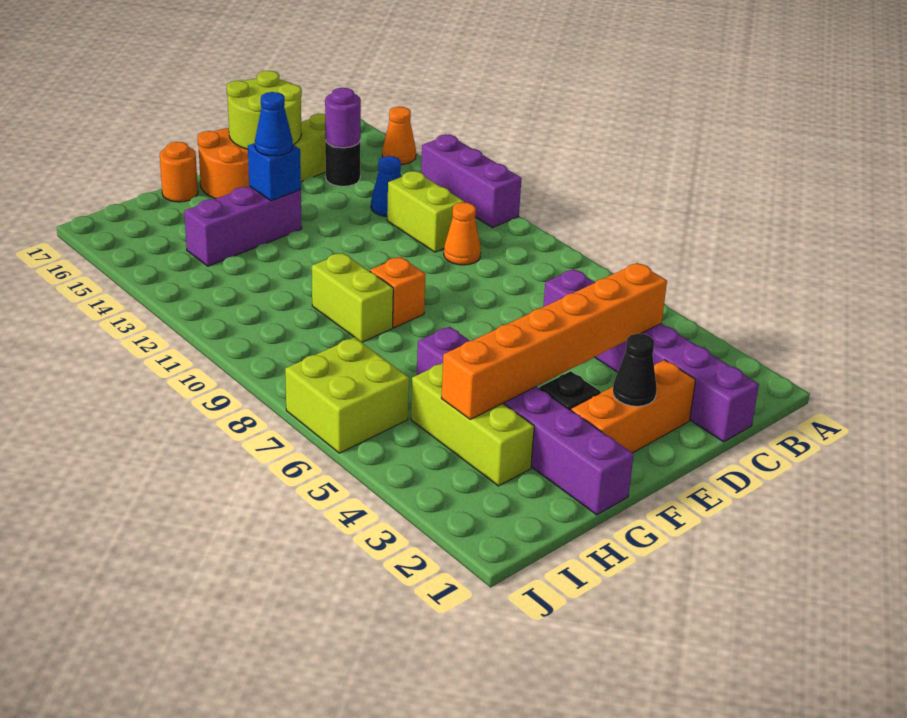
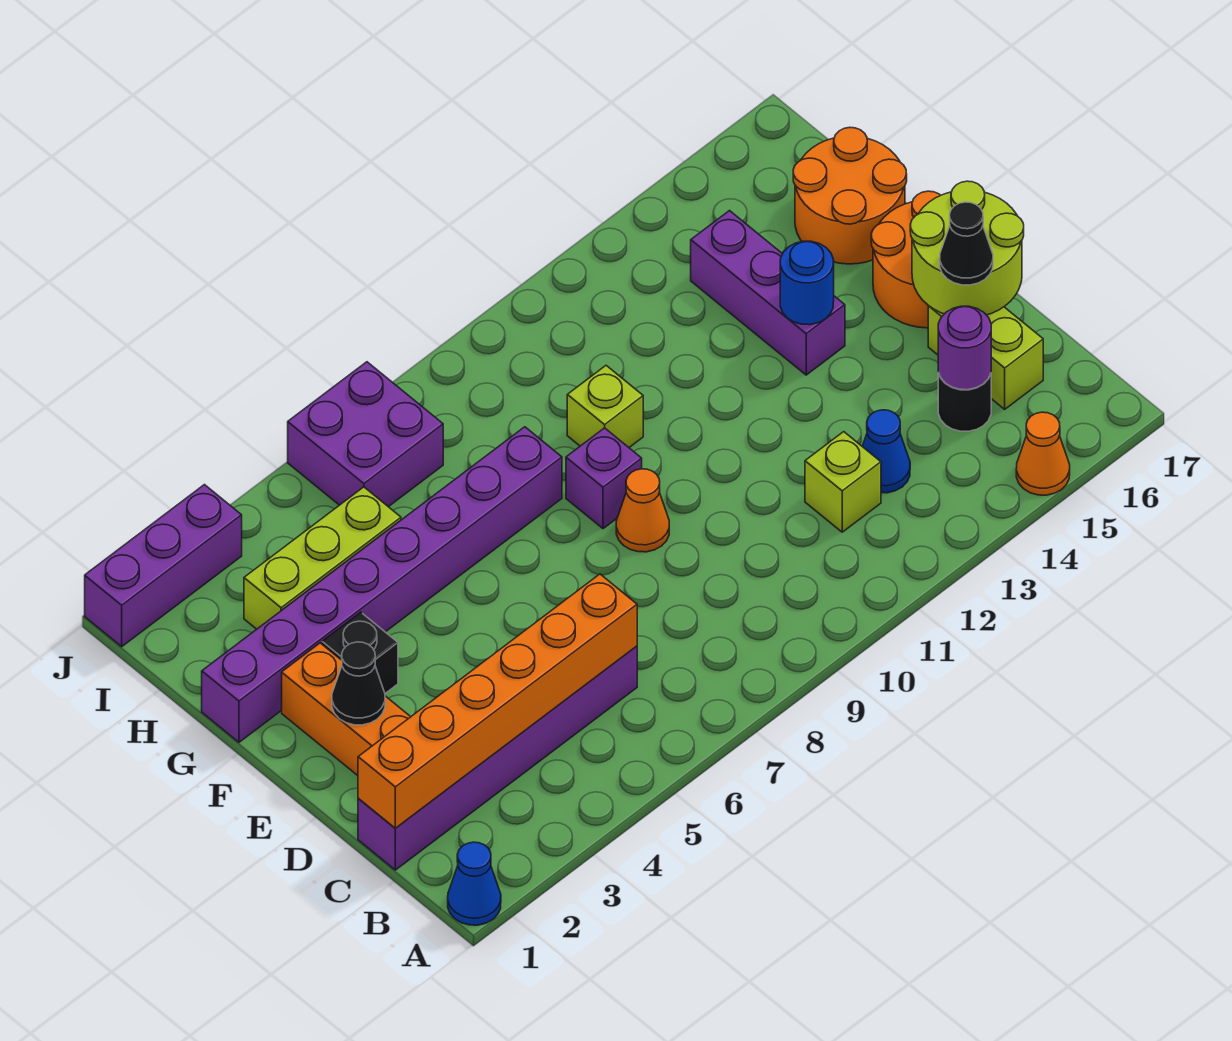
purple brick A11:A13 level 1 -> purple brick J1:J3 level 1
orange brick C4:H4 level 2 -> orange brick C1:C6 level 2
orange cone C10 level 1 -> orange cone E9 level 1
lime brick C11:C12 level 1 -> lime brick C12 level 1
none -> black cone D16 level 3
orange brick F9 level 1 -> purple brick F9 level 1
blue brick F14 level 2 -> blue round brick F14 level 2
blue cone F14 level 3 -> blue cone A1 level 1
purple brick G1:G6 level 1 -> purple brick G1:G8 level 1
lime brick G9:G10 level 1 -> lime brick G10 level 1
orange round brick G17 level 1 -> orange round brick G16:H17 level 1
lime brick I6:J7 level 1 -> purple brick I6:J7 level 1

